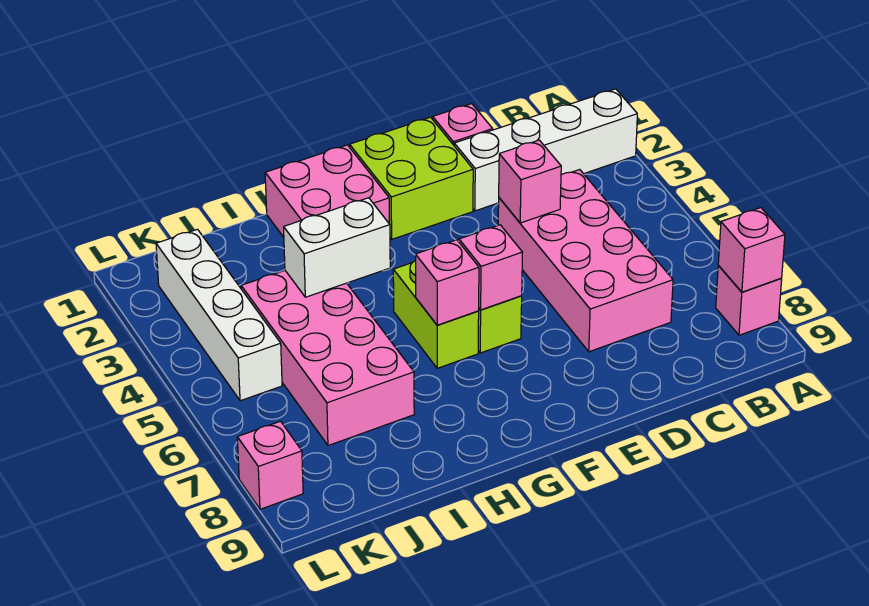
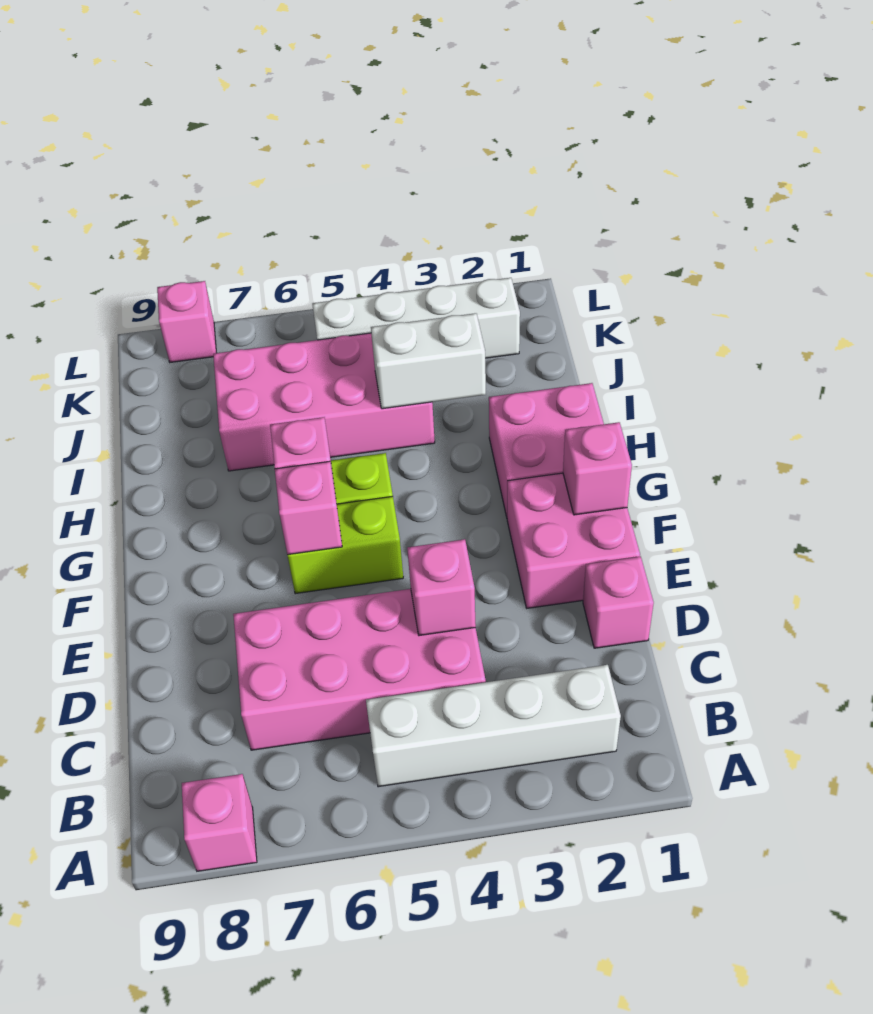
white brick A2:D2 level 1 -> white brick B2:B5 level 1
pink brick A8 level 2 -> pink brick F1 level 2
lime brick E1:F2 level 1 -> pink brick E1:F2 level 1
white brick H4:I4 level 2 -> white brick I3:I4 level 2

